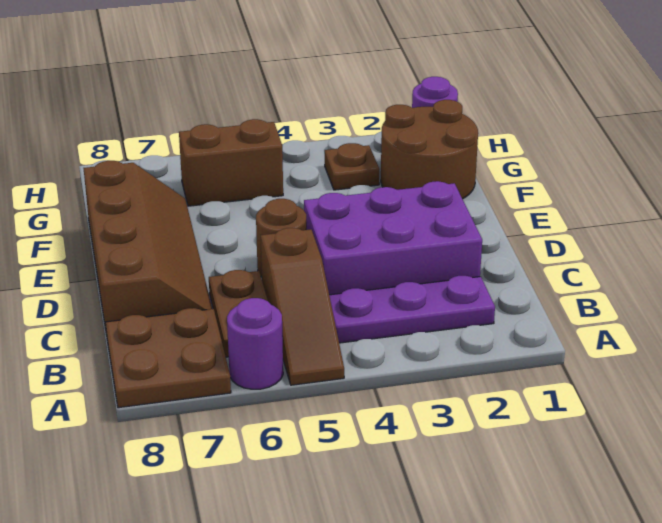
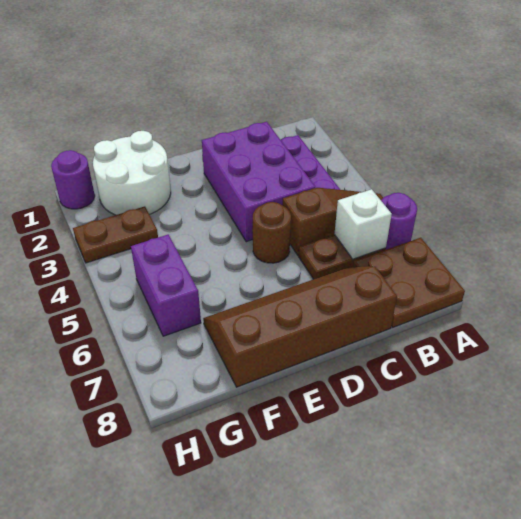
none -> white brick B6 level 2
brown round brick F1:G2 level 1 -> white round brick F1:G2 level 1
brown plate G3 level 1 -> brown plate G3:H3 level 1
brown brick G5:G6 level 1 -> purple brick G5:G6 level 1

